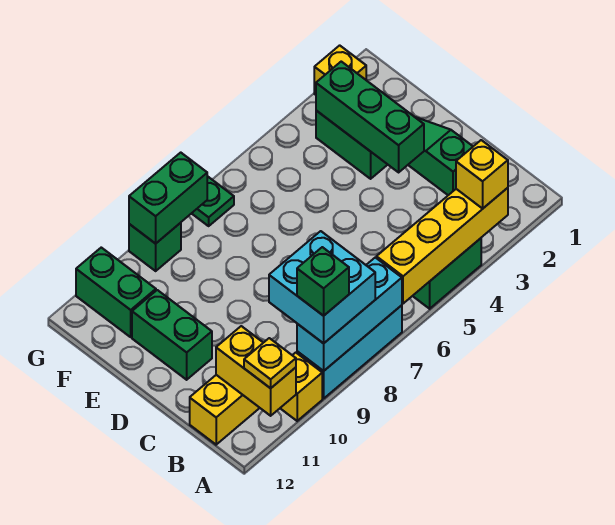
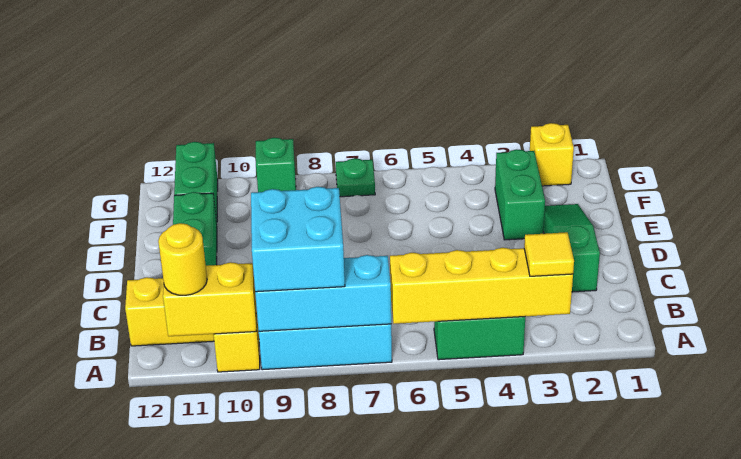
yellow brick A3 level 3 -> yellow tile A3 level 3
green brick A9 level 4 -> none
yellow brick A11:B11 level 2 -> yellow brick A10:A11 level 2
yellow plate A11 level 3 -> yellow round brick A11 level 3
green brick D3:F3 level 2 -> none
green brick G8:G9 level 2 -> none

